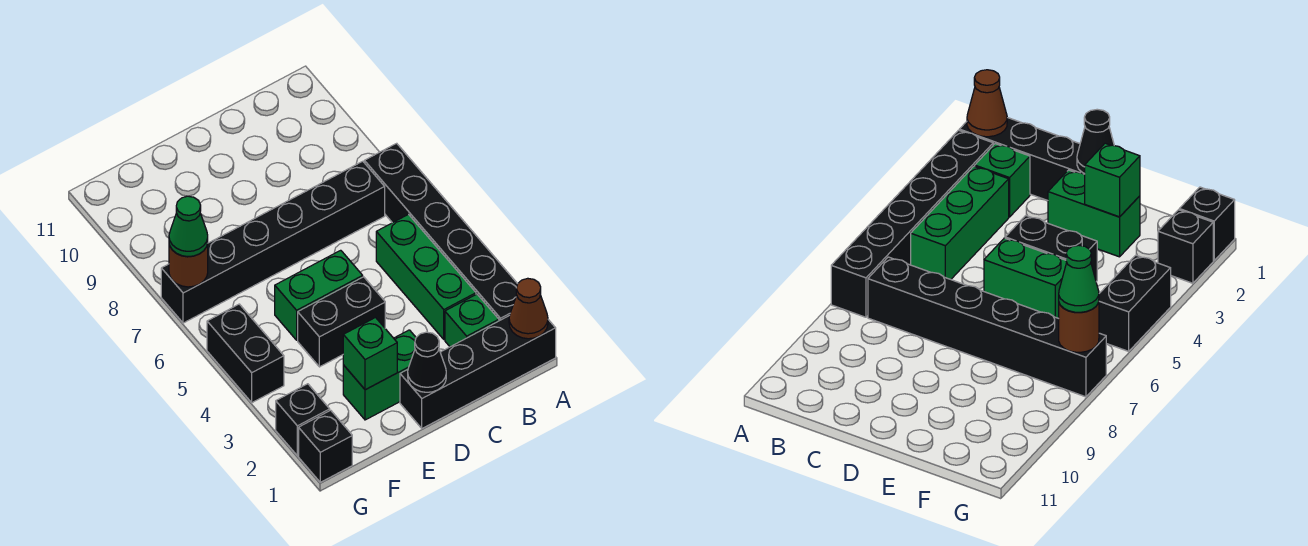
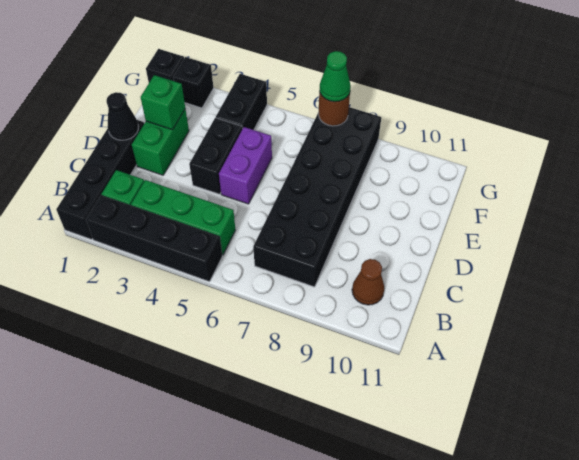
brown cone A1 level 2 -> brown cone B10 level 1
black brick A2:A7 level 1 -> black brick A2:A5 level 1
black brick B7:G7 level 1 -> black brick B7:G8 level 1
green brick D5:E5 level 1 -> purple brick D5:E5 level 1
black brick G4:G5 level 1 -> black brick F4:G4 level 1

